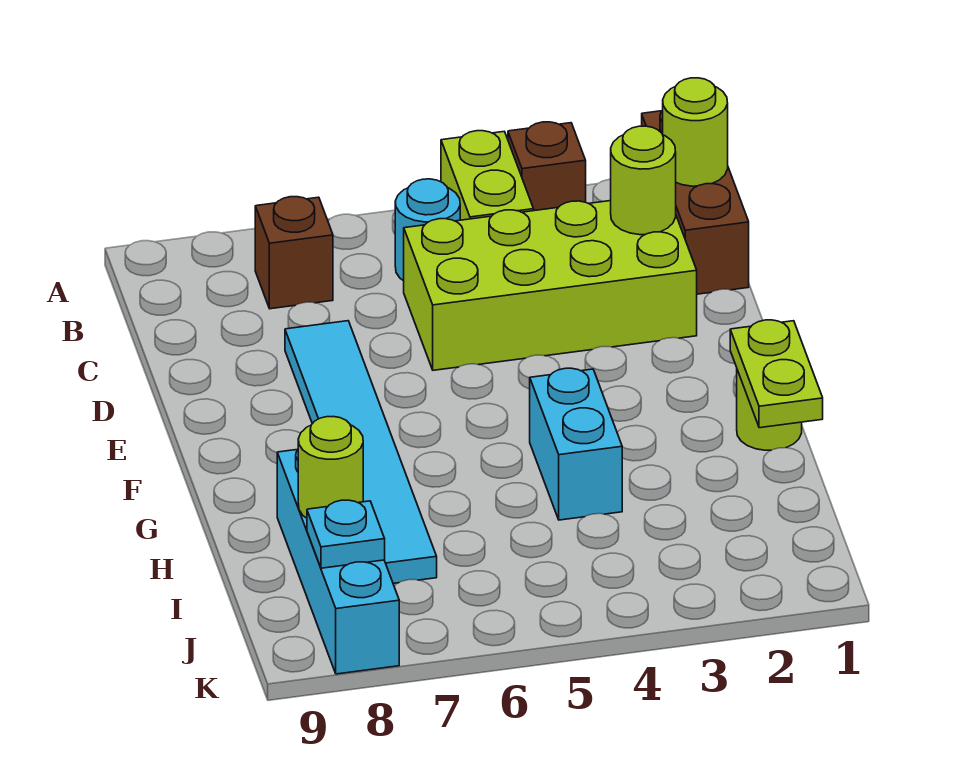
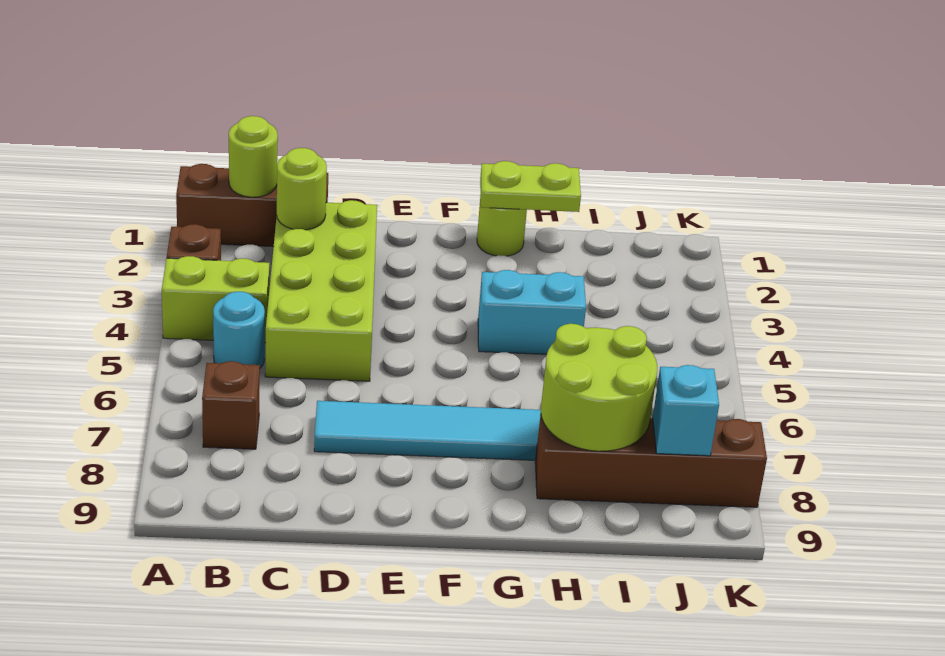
cyan brick H8:K8 level 1 -> brown brick H8:K8 level 1
lime round brick I8 level 2 -> lime round brick H7:I8 level 2
cyan plate J8 level 2 -> cyan brick J8 level 2

